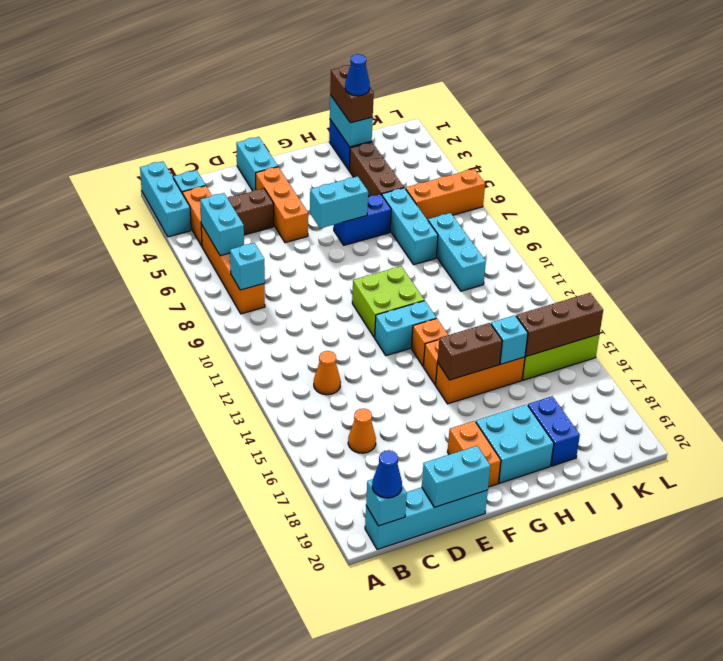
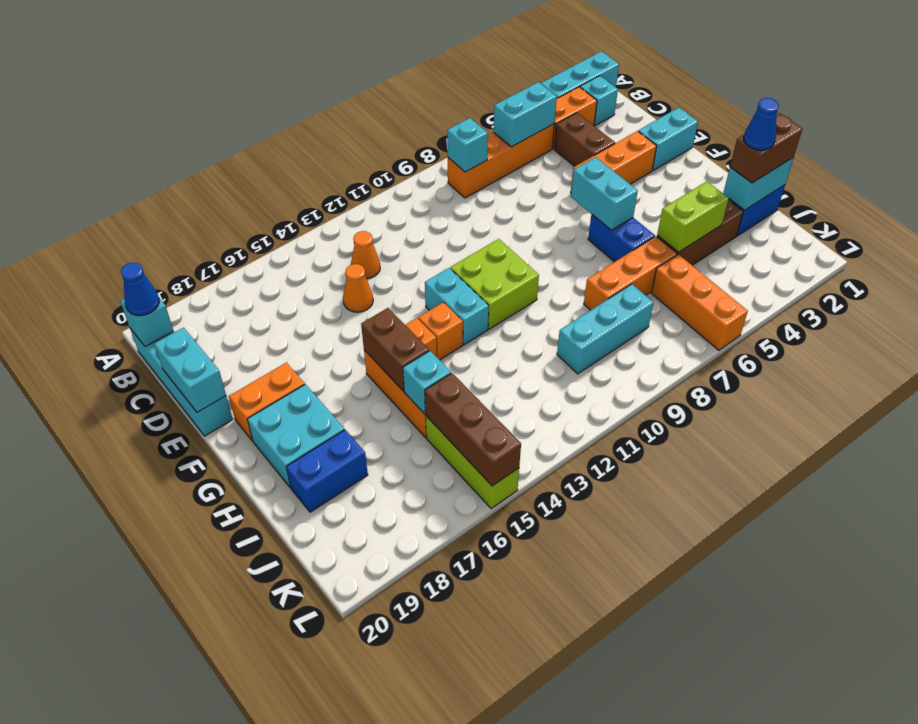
orange cone C16 level 1 -> orange cone D14 level 1
none -> lime brick I4:I5 level 2
cyan brick I6:I8 level 1 -> orange brick I6:I8 level 1

